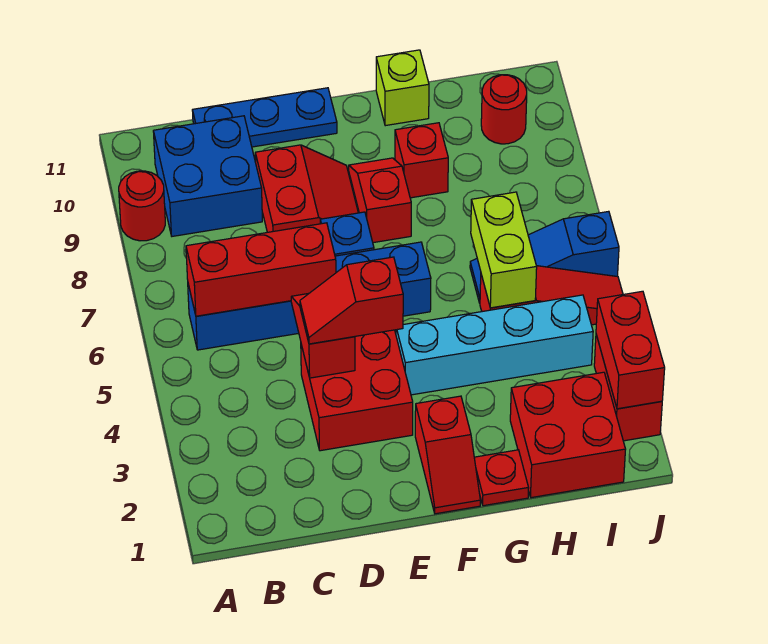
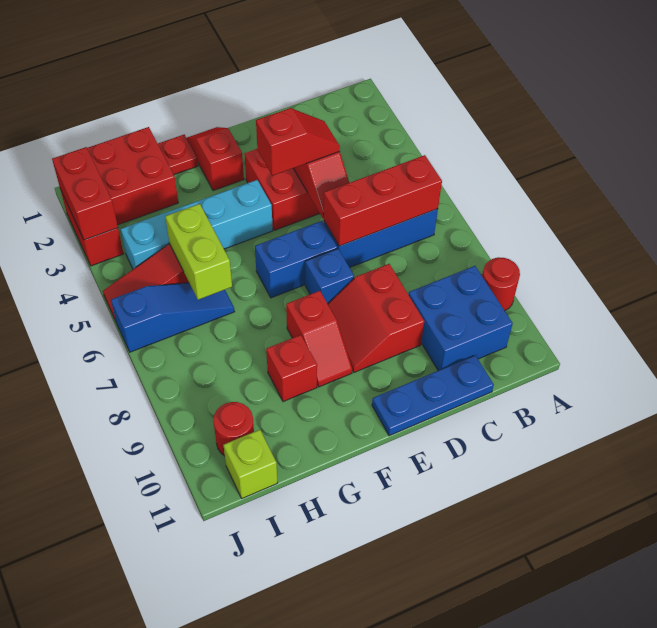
lime brick G11 level 1 -> lime brick I11 level 1

